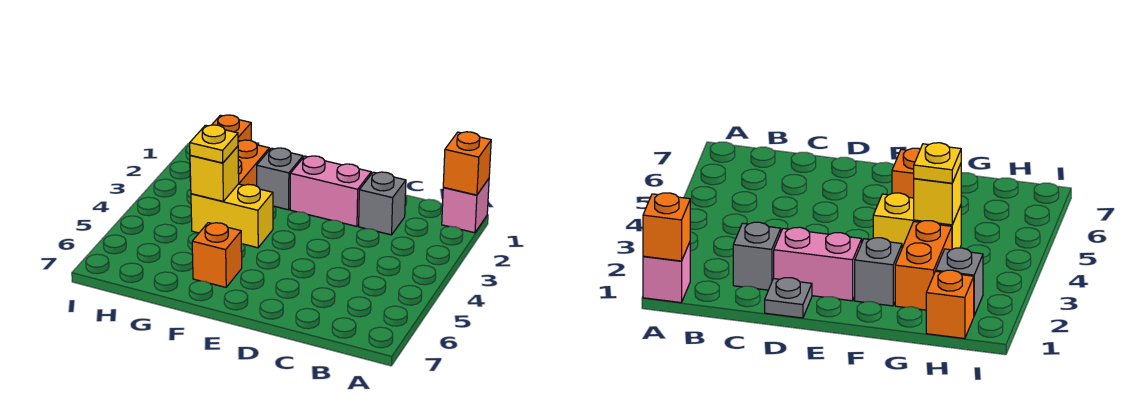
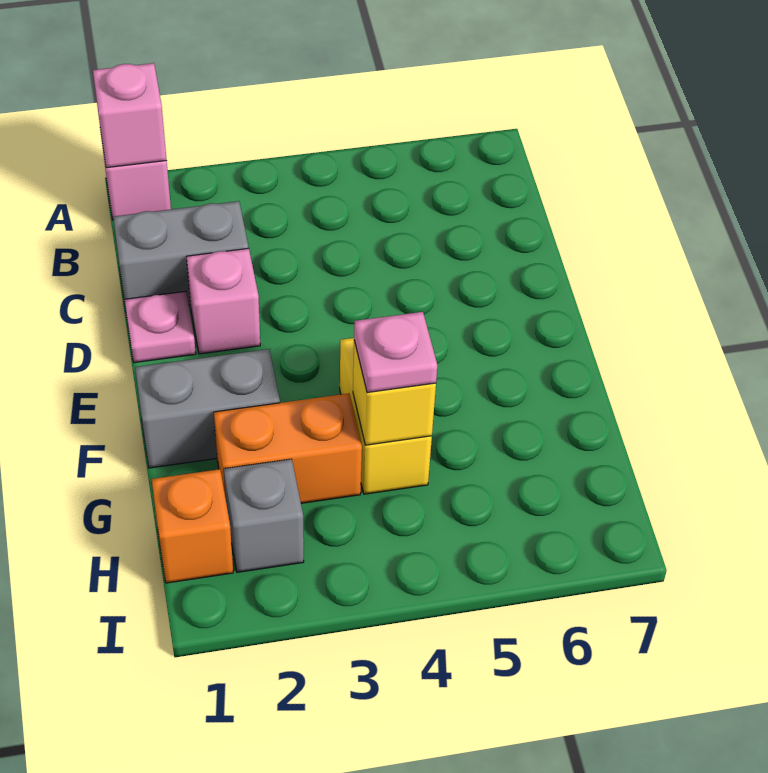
orange brick A1 level 2 -> pink brick A1 level 2
grey brick C2 level 1 -> grey brick C1:C2 level 1
grey plate D1 level 1 -> pink plate D1 level 1
pink brick D2:E2 level 1 -> pink brick D2 level 1
grey brick F2 level 1 -> grey brick F1:F2 level 1
orange brick F6 level 1 -> none
yellow plate G4 level 3 -> pink plate G4 level 3

